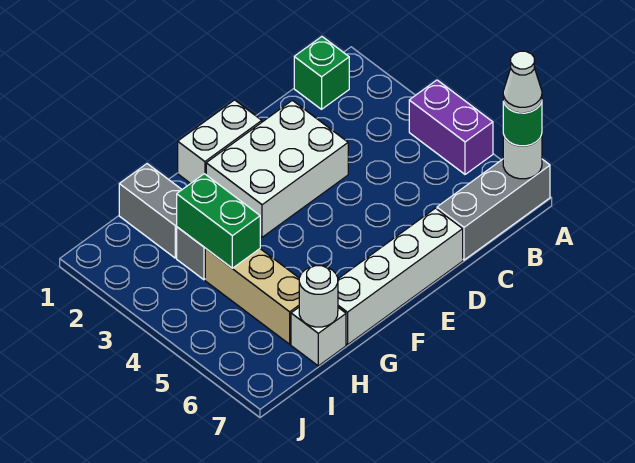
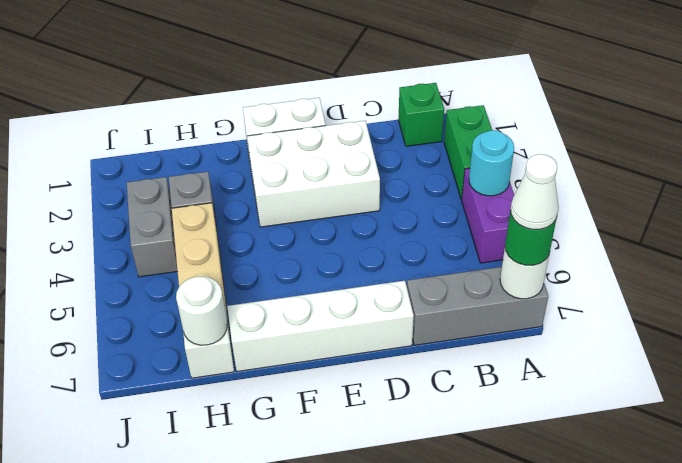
none -> cyan round brick A4 level 2
grey brick H1:H2 level 1 -> grey brick I3:I4 level 1
green brick H3:H4 level 2 -> green brick A2:A3 level 1

